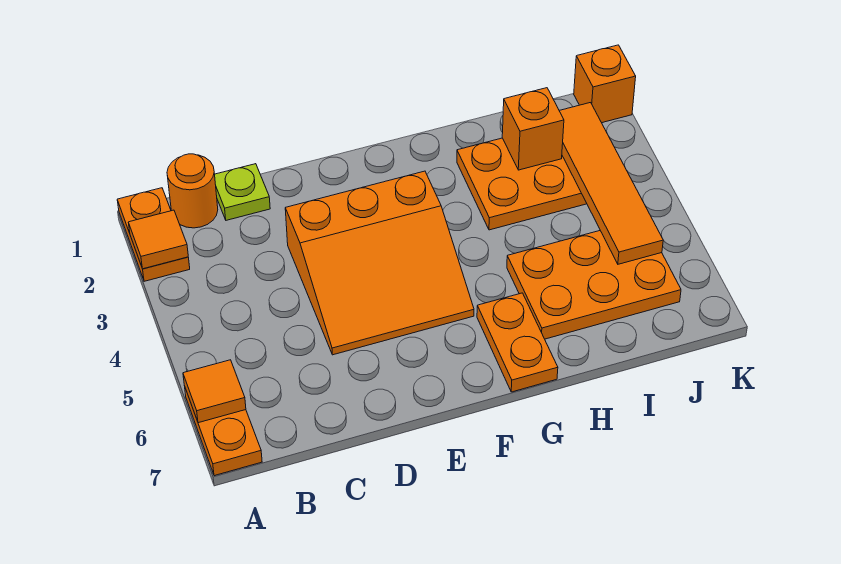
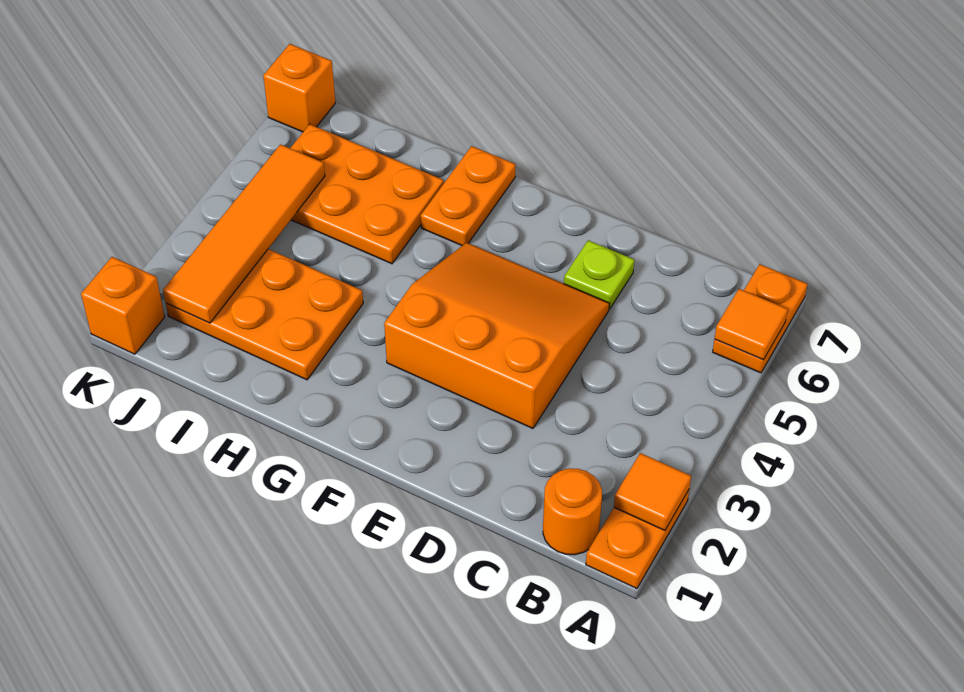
lime plate C1 level 1 -> lime plate D6 level 1
orange brick I2 level 2 -> orange brick K7 level 1

